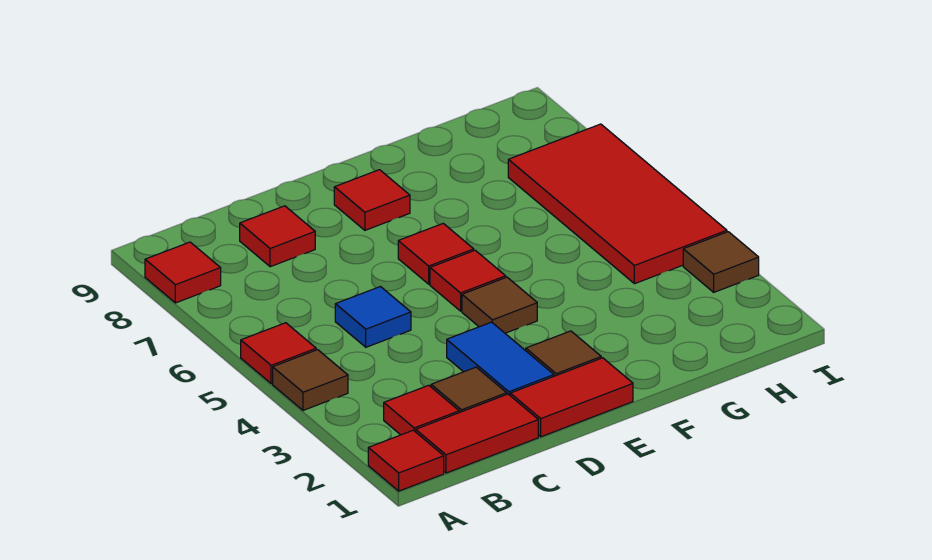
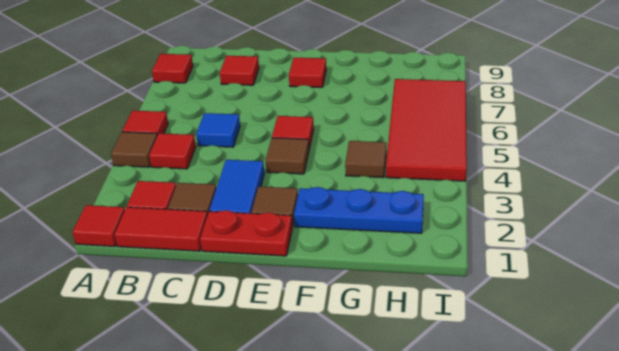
red tile D1:E1 level 1 -> red plate D1:E1 level 1
red tile E6 level 1 -> red tile B4 level 1
none -> blue plate F2:H2 level 1
brown tile I3 level 1 -> brown tile G4 level 1

